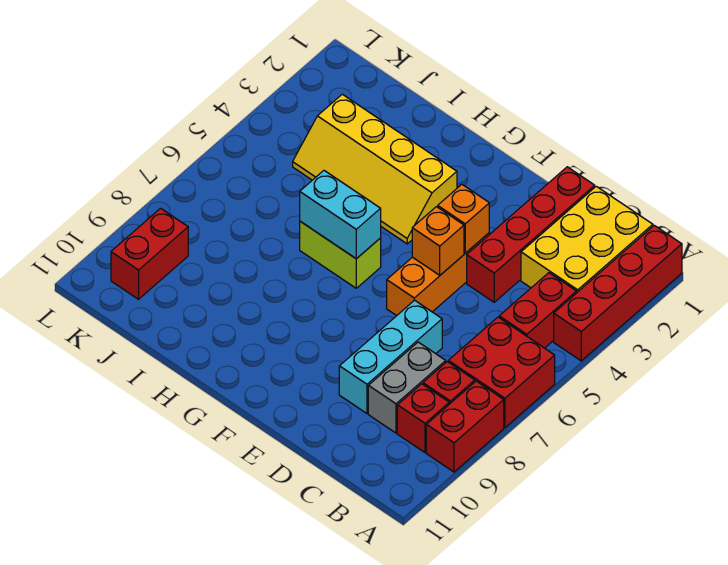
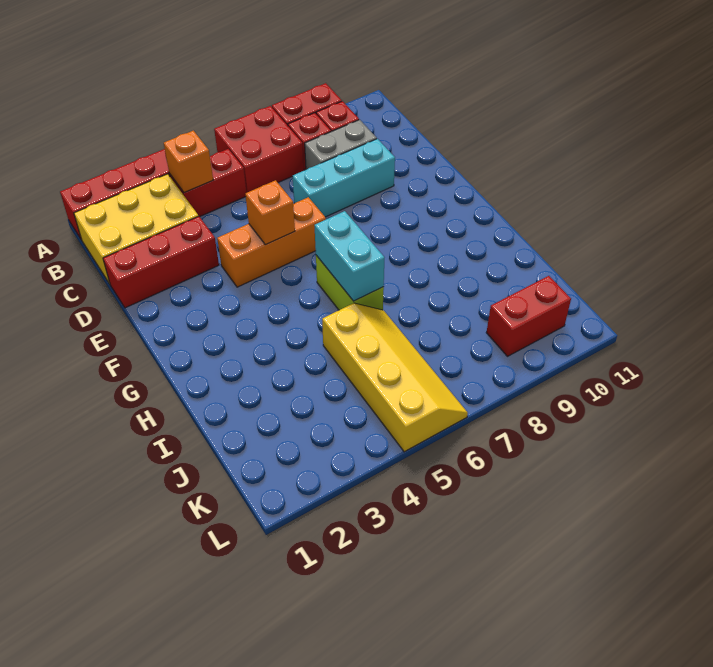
red brick D1:D4 level 1 -> red brick D1:D3 level 1
orange brick E4 level 2 -> orange brick B4 level 2
yellow slope G3:J4 level 1 top 3 -> yellow slope I5:L6 level 1 top 5

